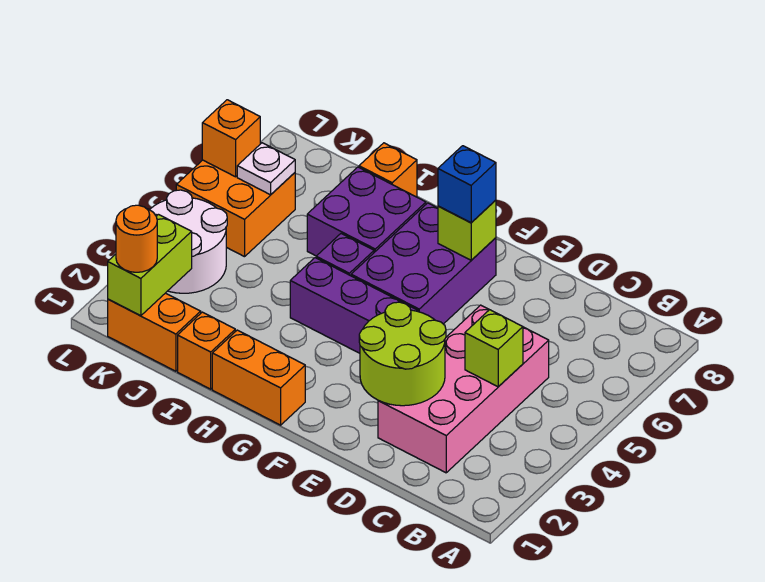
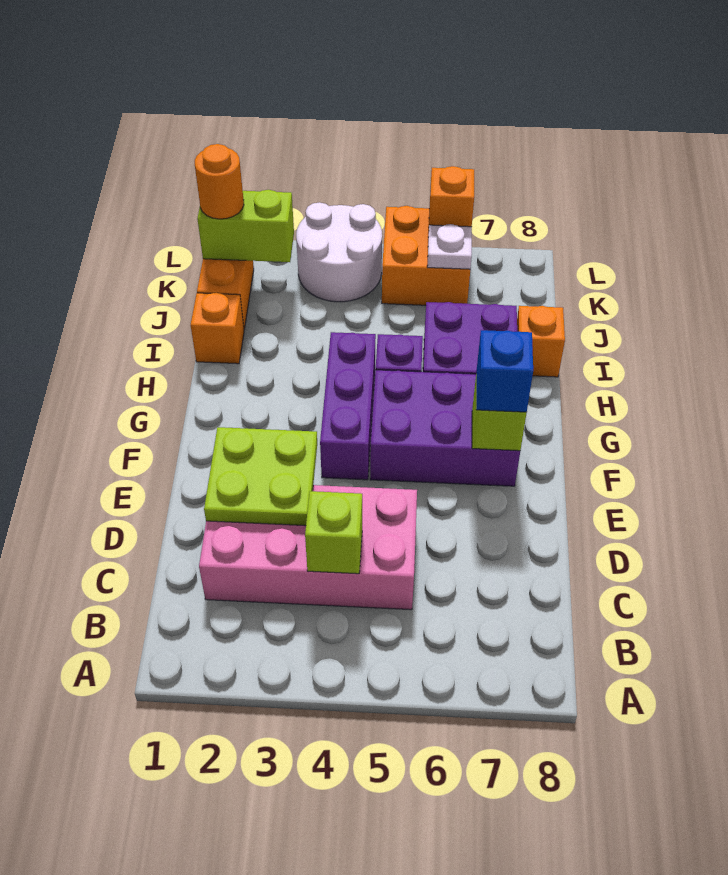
lime round brick D2:E3 level 2 -> lime plate D2:E3 level 2
orange brick G1:H1 level 1 -> none

